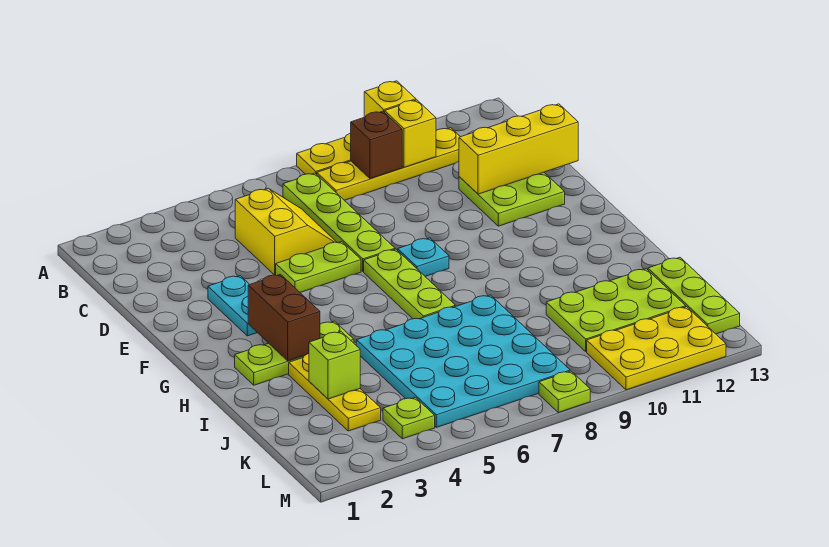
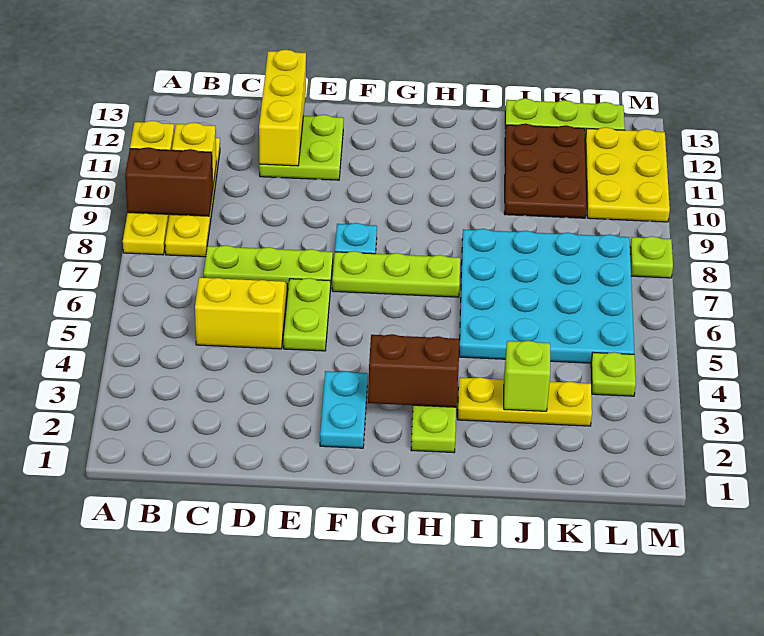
lime plate B7:E7 level 1 -> lime plate C7:E7 level 1
brown brick B9 level 2 -> brown brick A9:B9 level 2
cyan plate E3:F3 level 1 -> cyan plate F2:F3 level 1
lime plate J10:K12 level 1 -> brown plate J10:K12 level 1

